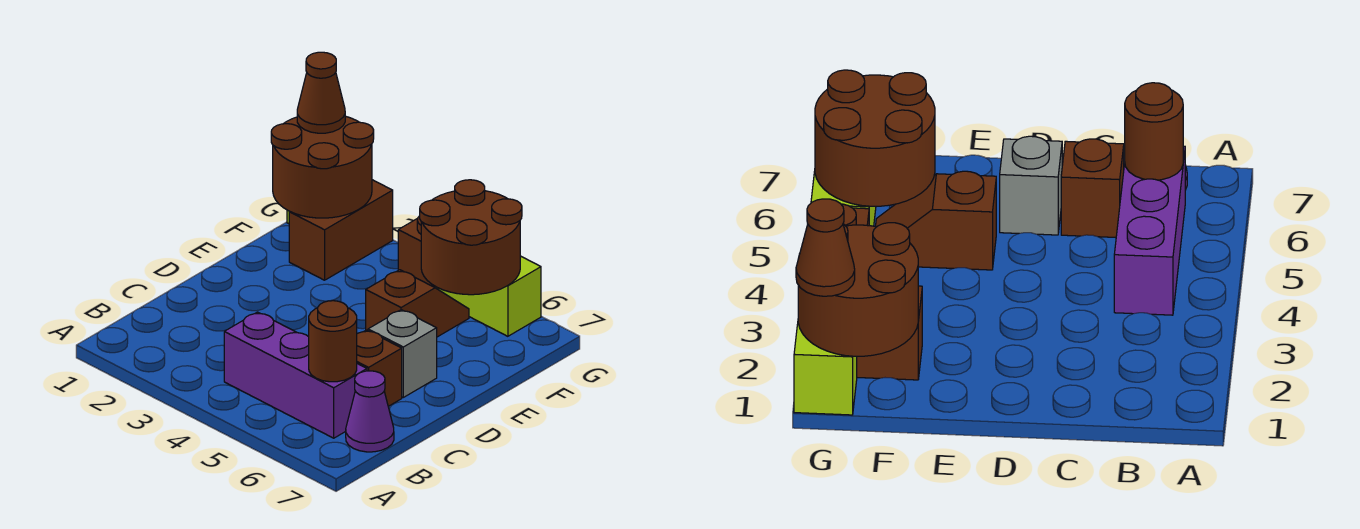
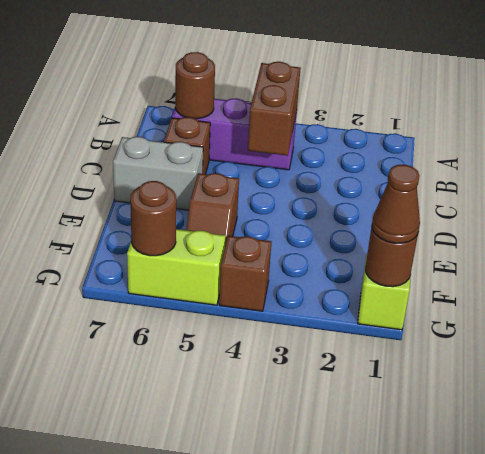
purple cone B7 level 1 -> none
grey brick D6 level 1 -> grey brick D6:D7 level 1
brown round brick F1:G2 level 2 -> brown round brick G1 level 2
brown brick F2:G2 level 1 -> brown brick B4:C4 level 2
brown round brick F5:G6 level 2 -> brown round brick G6 level 2

